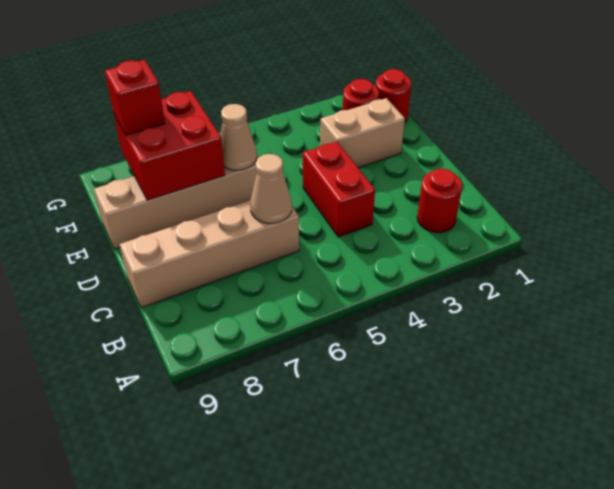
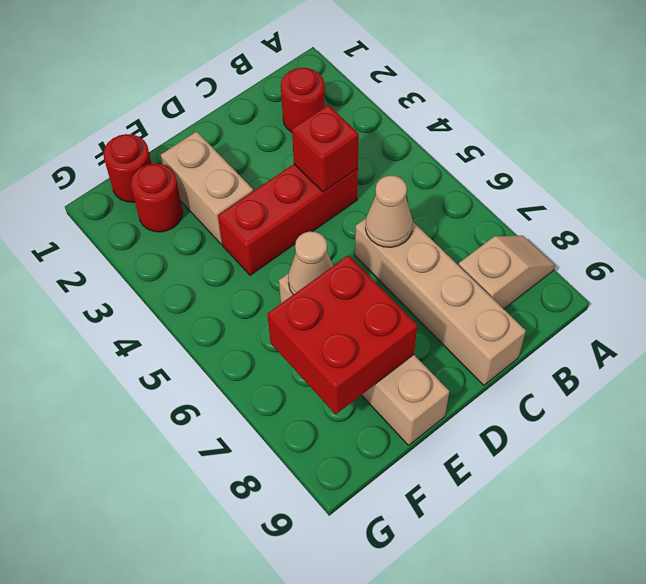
none -> tan slope A8:B8 level 1 top B
red brick C4:D4 level 1 -> red brick C4:E4 level 1
red brick F8 level 3 -> red brick C4 level 2

